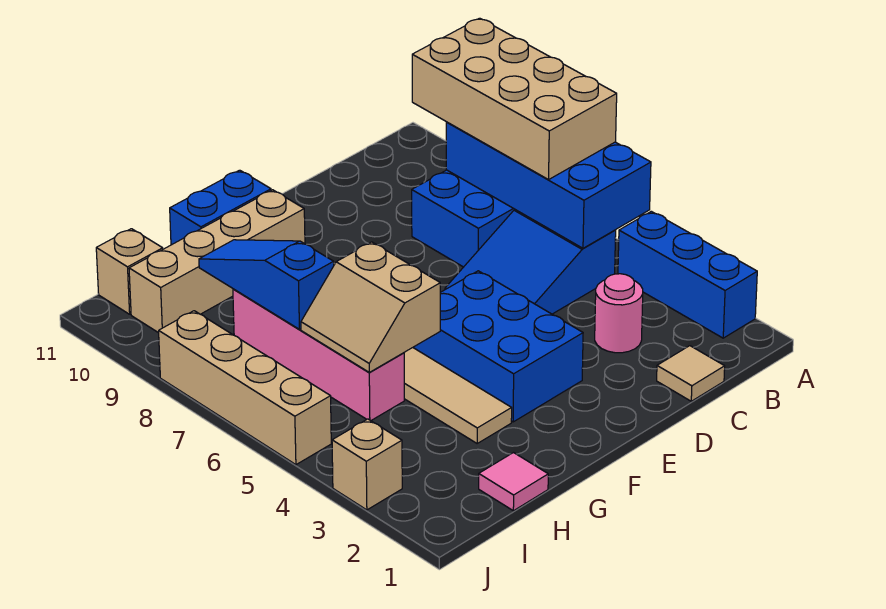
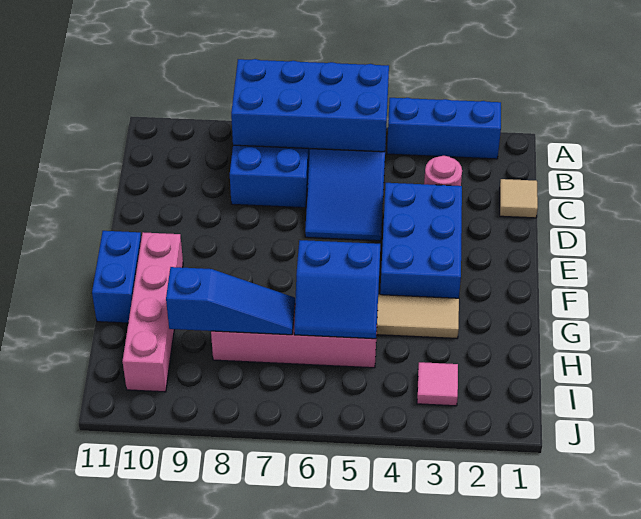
tan brick A6:B9 level 3 -> none
blue brick E3:F5 level 1 -> blue brick D3:F4 level 1
tan brick F10:I10 level 1 -> pink brick F10:I10 level 1
tan slope G5:H6 level 2 top G -> blue slope G5:H6 level 2 top G
pink tile H1 level 1 -> pink tile I3 level 1
blue slope H7:H9 level 2 top 7 -> blue slope H7:H9 level 2 top 9
tan brick I11 level 1 -> none
tan brick J3 level 1 -> none
tan brick J5:J8 level 1 -> none

